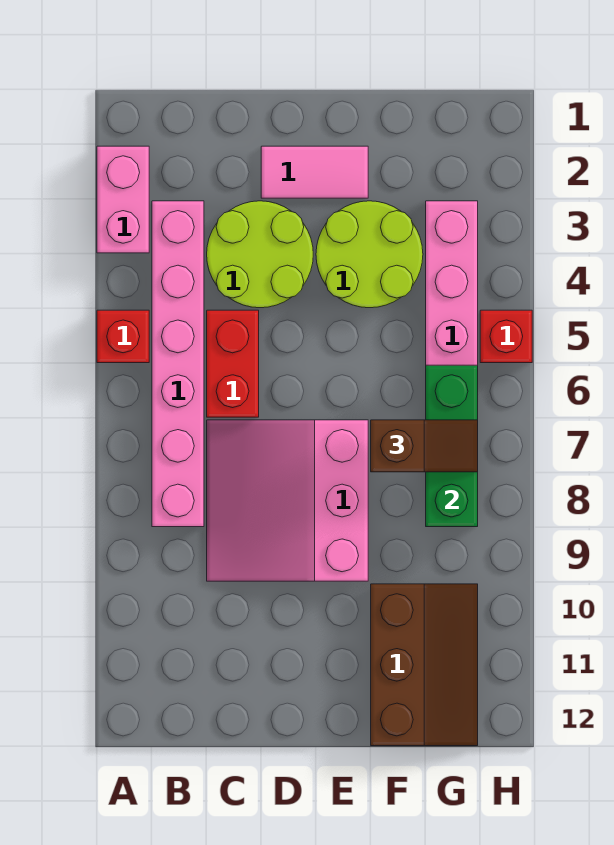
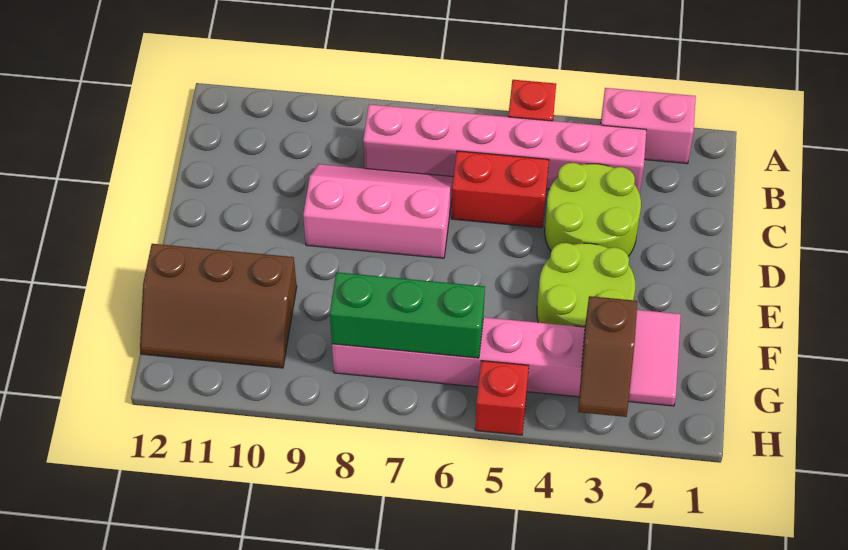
pink slope C7:E9 level 1 top E -> pink slope C7:D9 level 1 top D
pink tile D2:E2 level 1 -> pink tile F2:G2 level 1
brown slope F7:G7 level 3 top F -> brown slope G3:H3 level 2 top G

